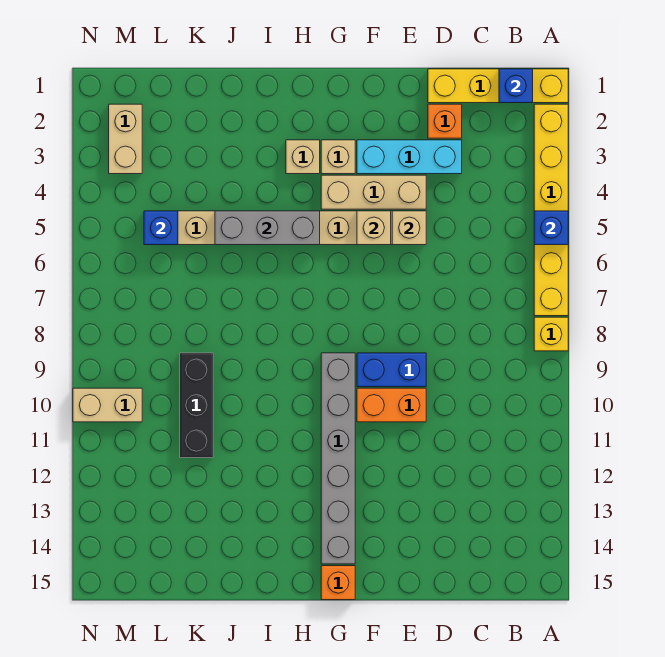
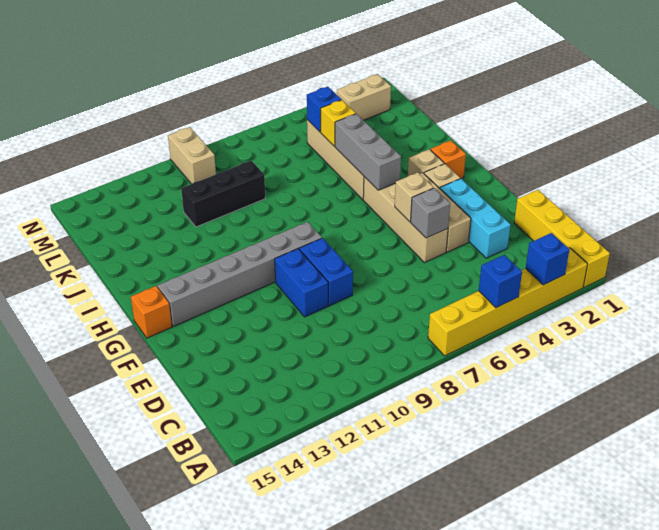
yellow brick A8 level 1 -> yellow brick K5 level 2
blue brick B1 level 2 -> blue brick A3 level 2
orange brick D2 level 1 -> orange brick H2 level 1
tan brick E5 level 2 -> grey brick E5 level 2
orange brick E10:F10 level 1 -> blue brick E10:F10 level 1

